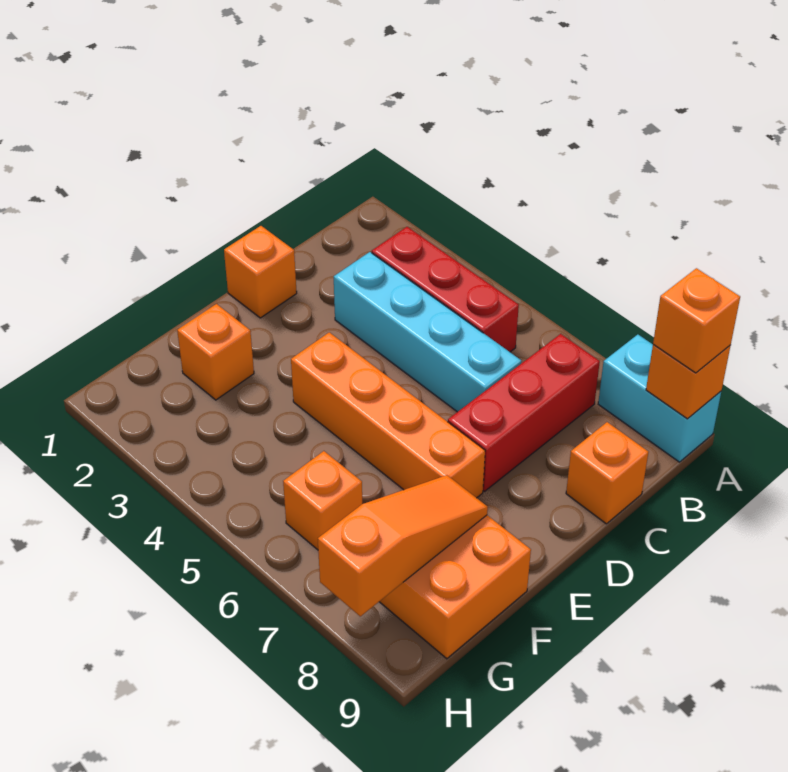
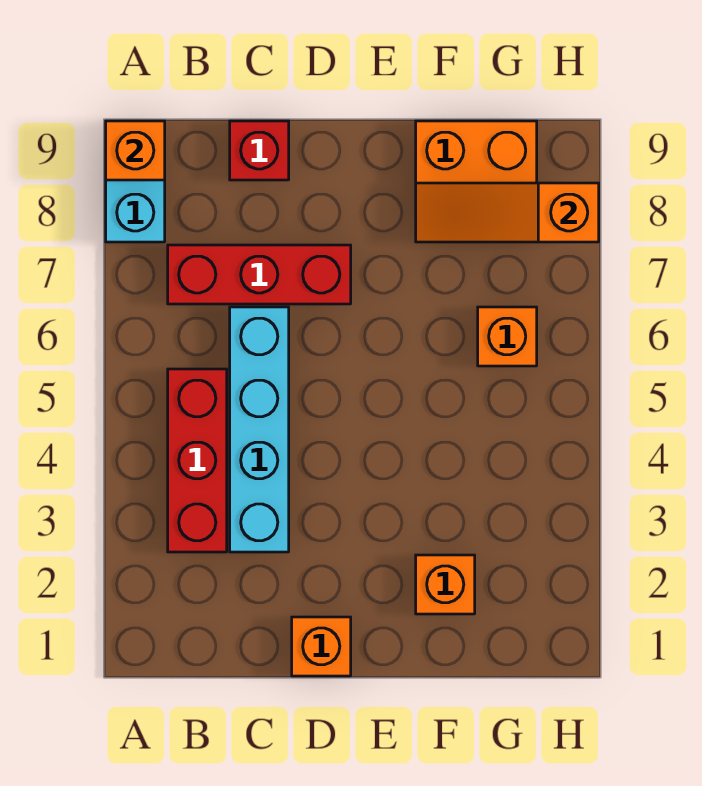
orange brick A9 level 3 -> none
orange brick C9 level 1 -> red brick C9 level 1
orange brick E4:E7 level 1 -> none

